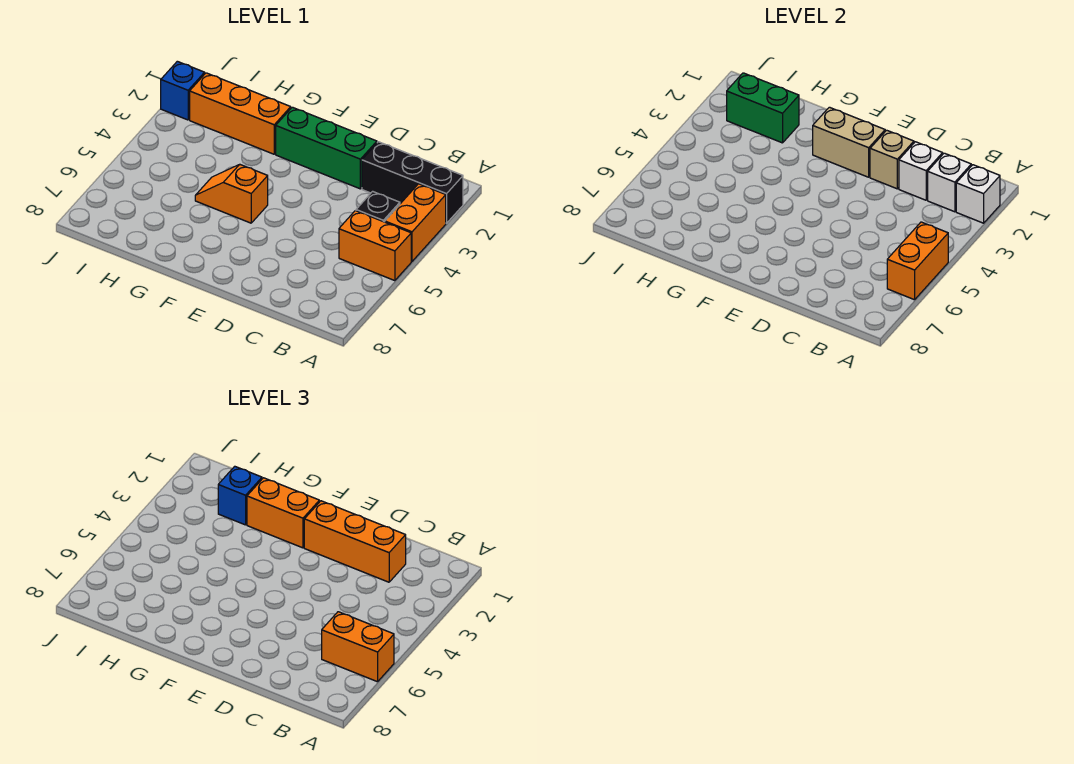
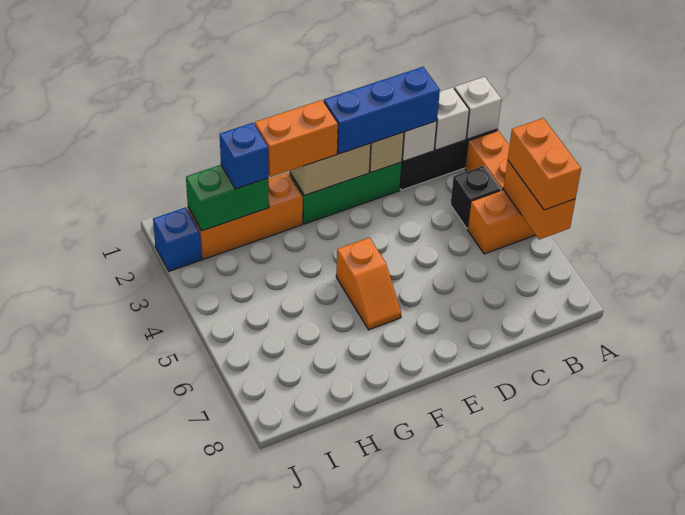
orange brick A6:B6 level 3 -> orange brick A5:A6 level 3
orange brick C2:E2 level 3 -> blue brick C2:E2 level 3
orange slope F5:G5 level 1 top F -> orange slope F5:F6 level 1 top 5

